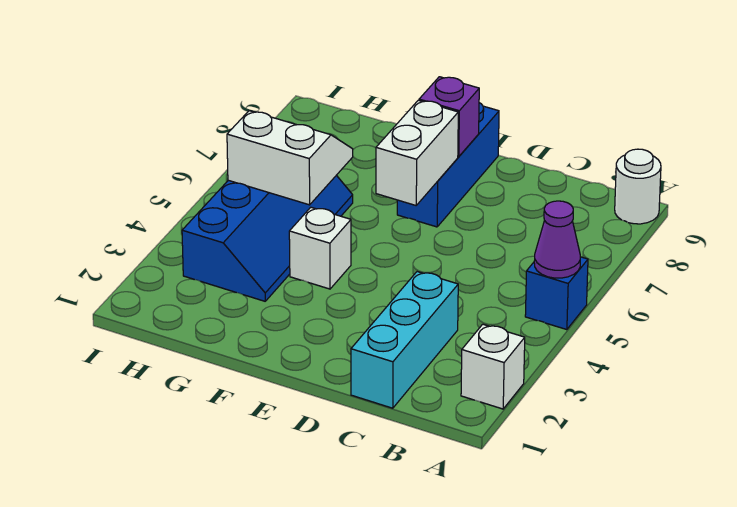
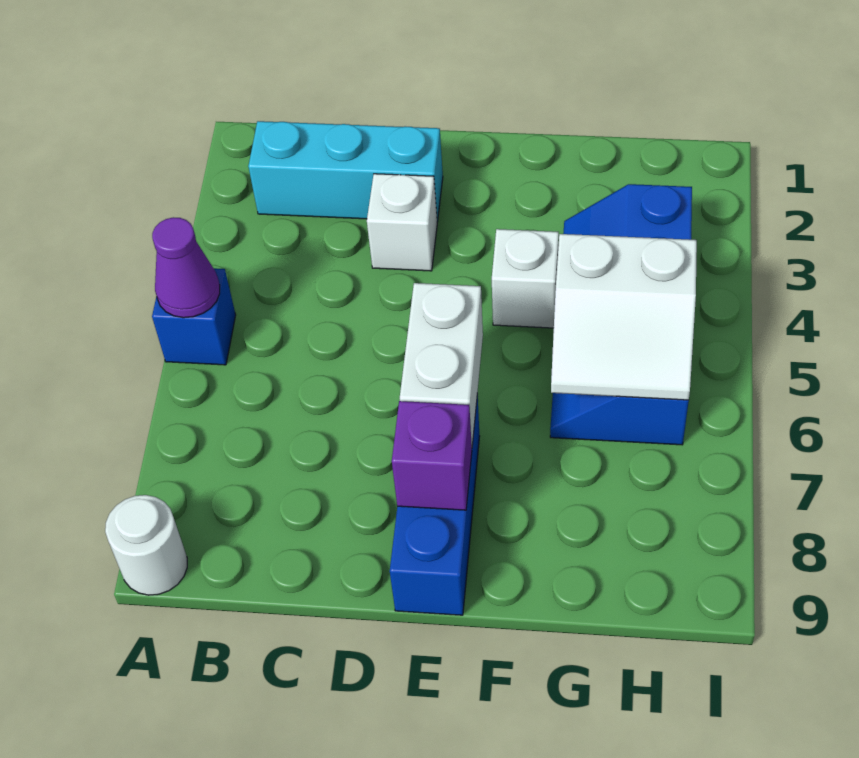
white brick A2 level 1 -> white brick D3 level 1
cyan brick C1:C3 level 1 -> cyan brick B2:D2 level 1

